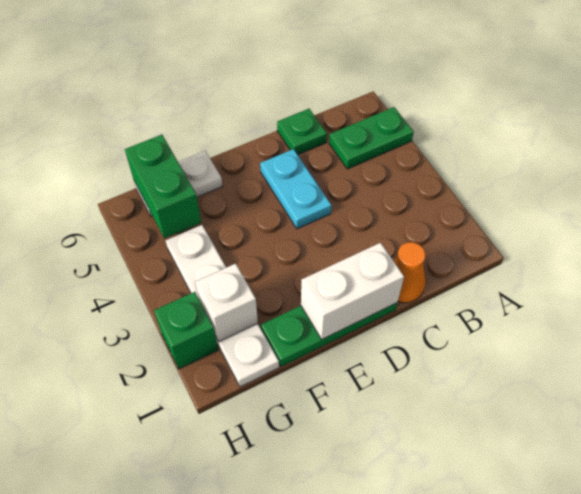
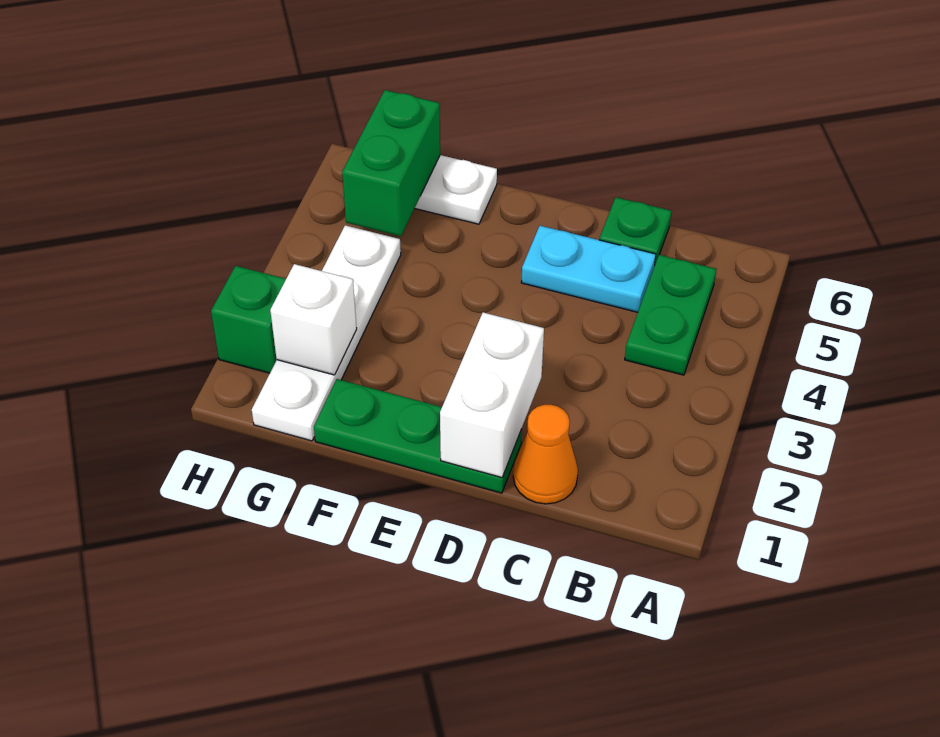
green plate A5:B5 level 1 -> green plate B4:B5 level 1
white brick D1:E1 level 2 -> white brick D1:D2 level 2
cyan plate D4:D5 level 1 -> cyan plate C5:D5 level 1

